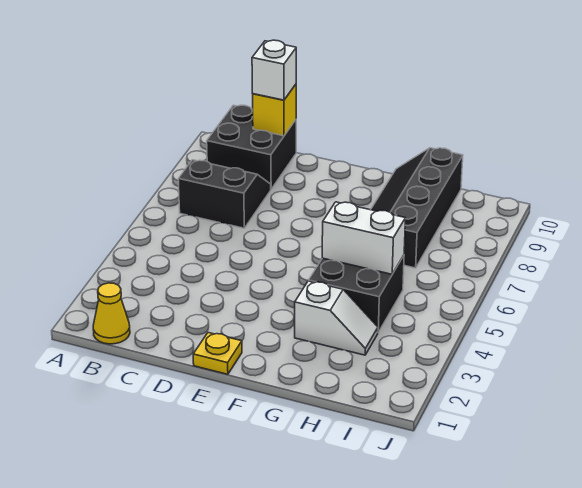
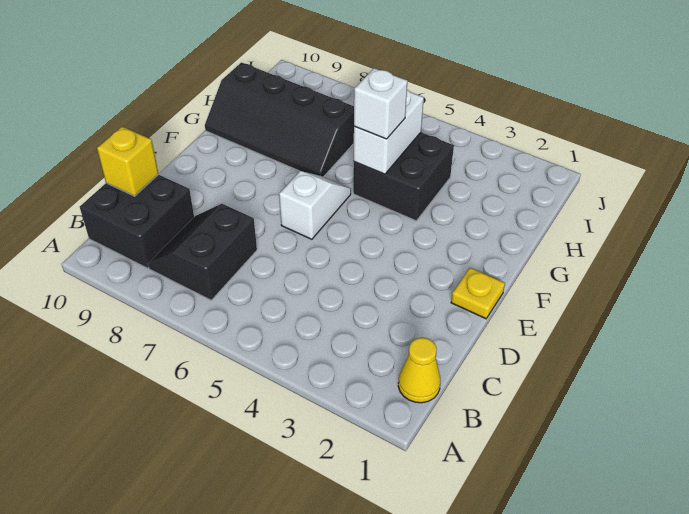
white brick C10 level 3 -> white brick G5 level 3
white slope G3:H3 level 1 top G -> white slope E6:F6 level 1 top E

